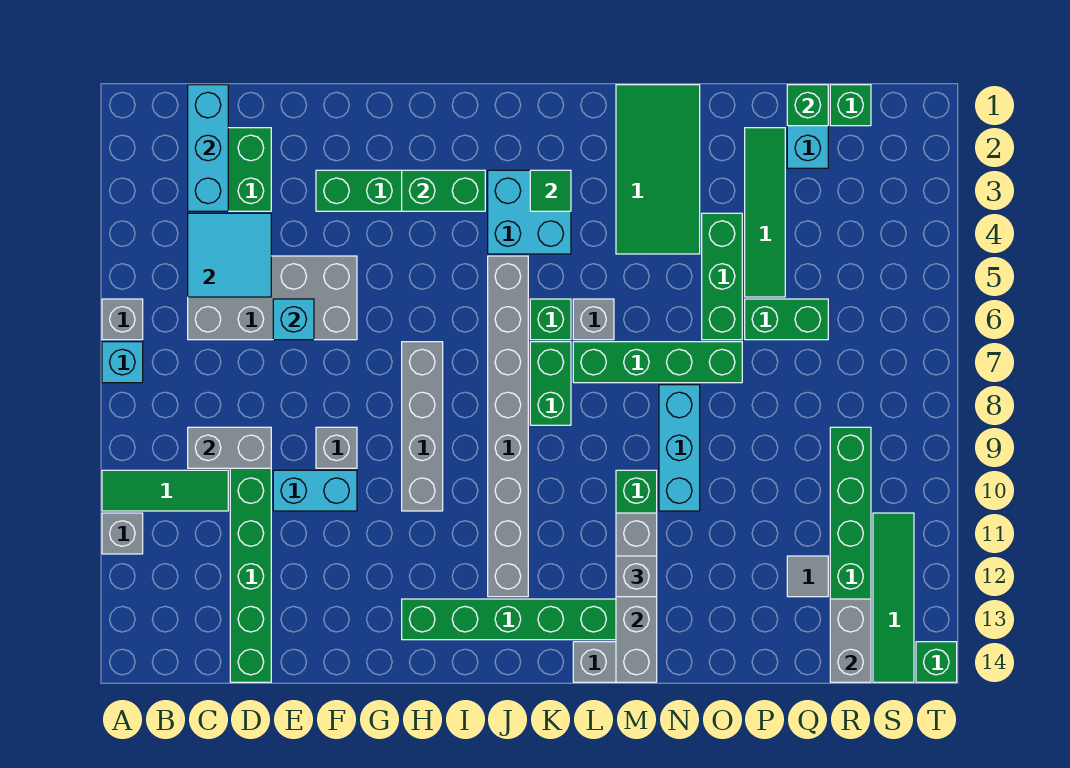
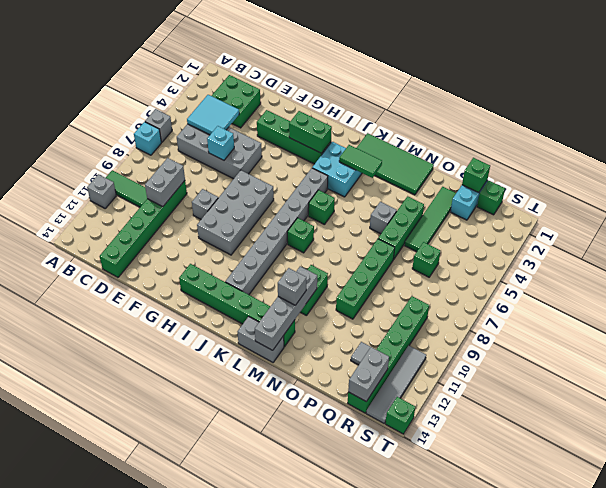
cyan brick C1:C3 level 2 -> none
grey brick C9:D9 level 2 -> grey brick D9:D10 level 2
cyan brick E10:F10 level 1 -> none
grey brick H7:H10 level 1 -> grey brick G7:H10 level 1
green tile K3 level 2 -> green tile K3:L3 level 2
green brick K7:K8 level 1 -> green brick K8 level 1
grey brick L6 level 1 -> grey brick N5 level 1
green brick L7:O7 level 1 -> green brick O7:O10 level 1
green tile M1:N4 level 1 -> green tile K1:N2 level 1
cyan brick N8:N10 level 1 -> none
green brick P6:Q6 level 1 -> green brick Q6 level 1
green tile S11:S14 level 1 -> grey tile S11:S14 level 1

